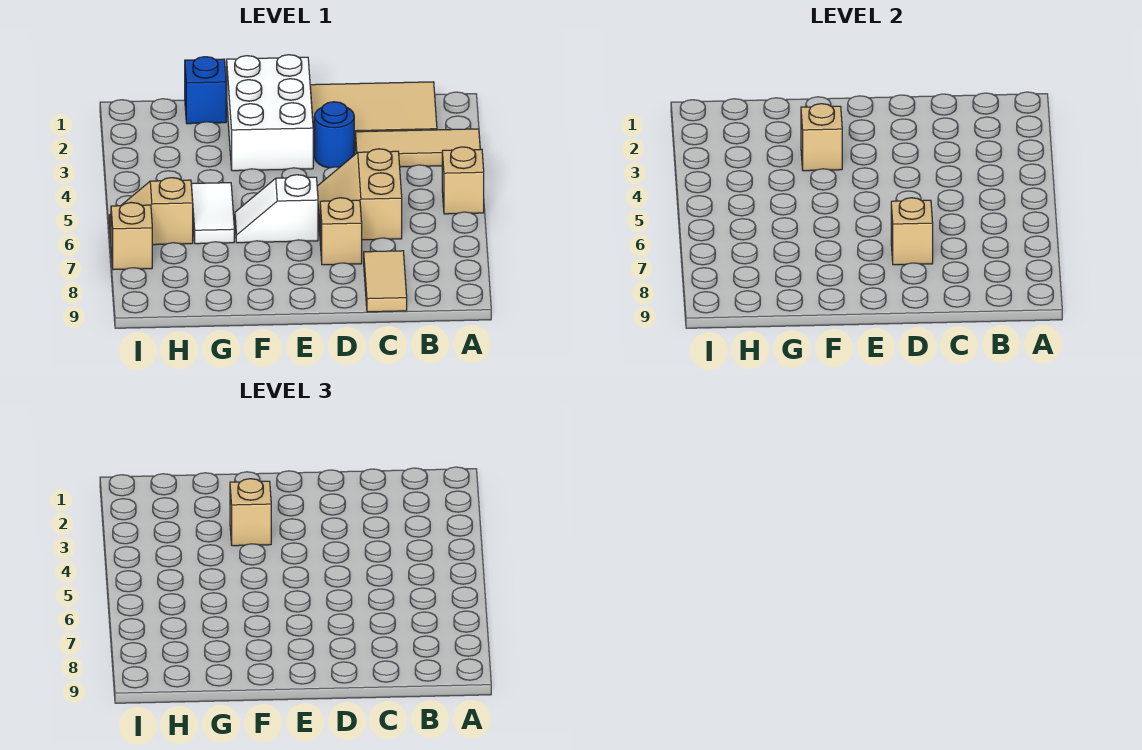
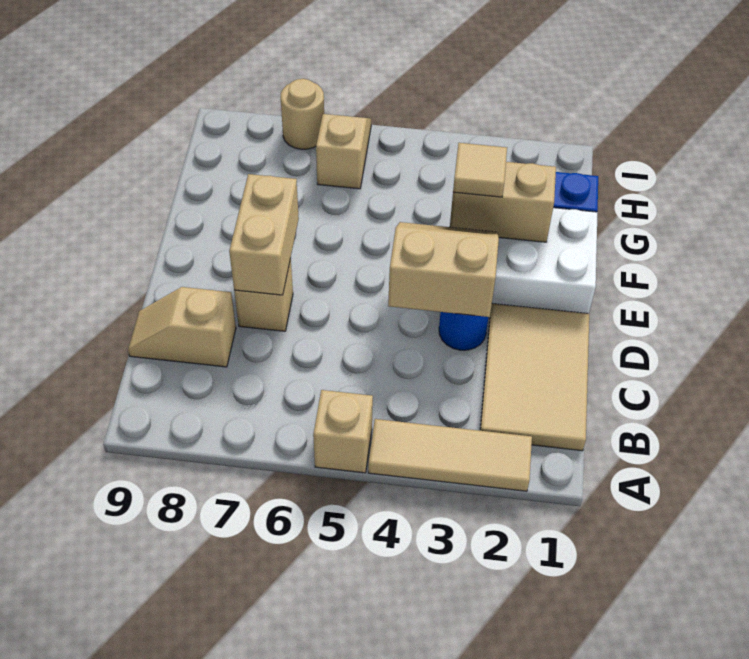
tan tile A3:C3 level 1 -> tan tile A2:A4 level 1
tan slope C5:D6 level 1 top C -> tan slope D3:E4 level 2 top D
tan tile C8:C9 level 1 -> tan slope C8:C9 level 1 top 8
tan brick D7 level 2 -> tan brick D7:E7 level 2
white slope E6:F6 level 1 top E -> none
tan brick F3 level 2 -> tan brick F2:F3 level 2
tan brick F3 level 3 -> tan tile F3 level 3
white tile G5:G6 level 1 -> none
tan brick I7 level 1 -> tan round brick I7 level 1

